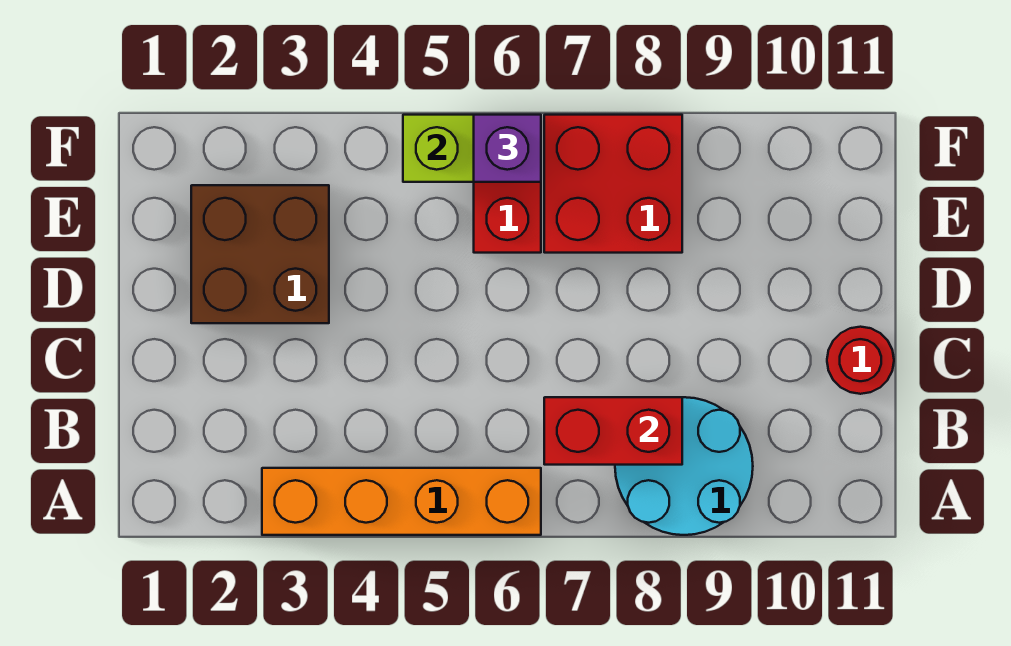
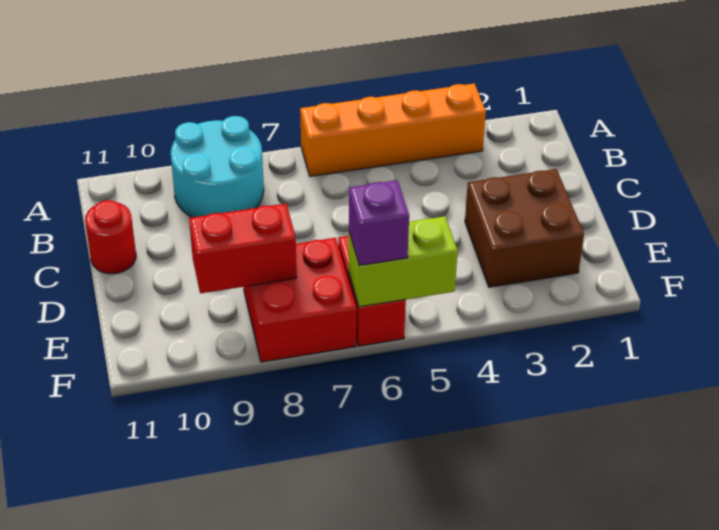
red brick B7:B8 level 2 -> red brick E8:E9 level 2

